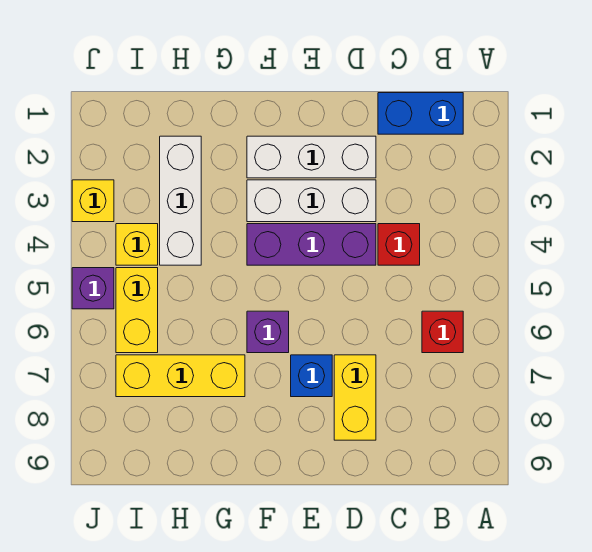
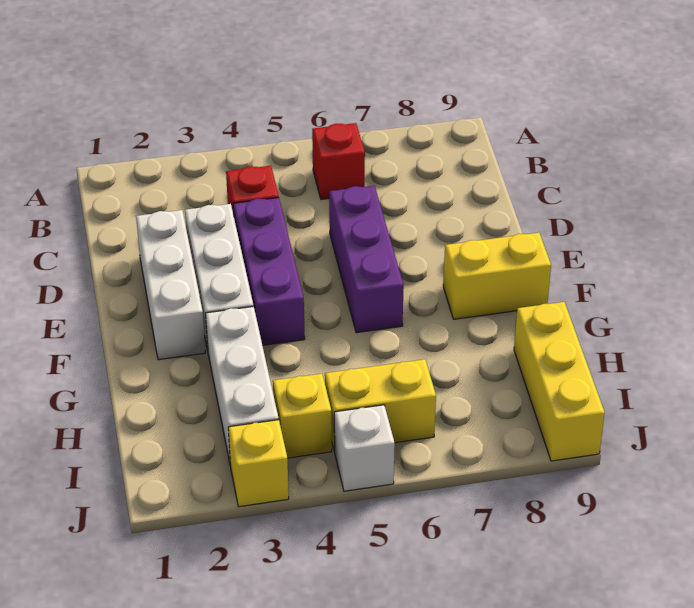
blue brick B1:C1 level 1 -> none
yellow brick D7:D8 level 1 -> yellow brick F8:F9 level 1
blue brick E7 level 1 -> none
purple brick F6 level 1 -> purple brick D6:F6 level 1
yellow brick G7:I7 level 1 -> yellow brick H9:J9 level 1
white brick H2:H4 level 1 -> white brick G3:I3 level 1
purple brick J5 level 1 -> white brick J5 level 1

